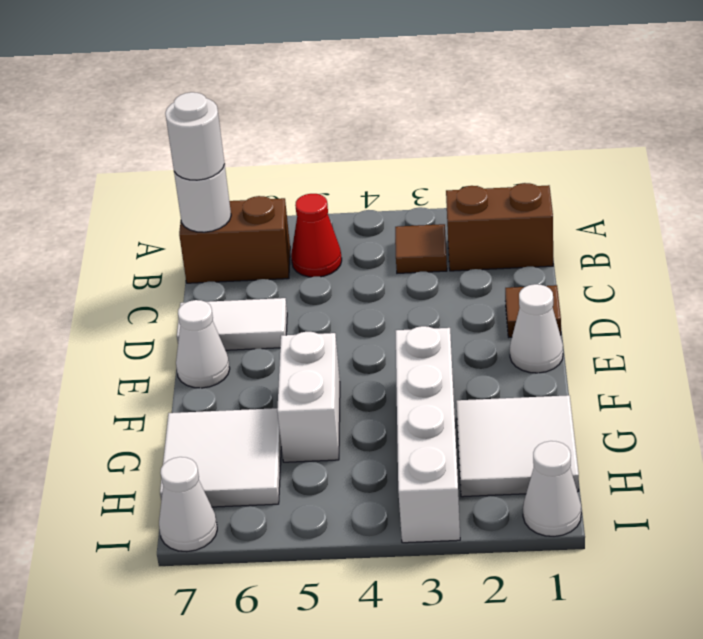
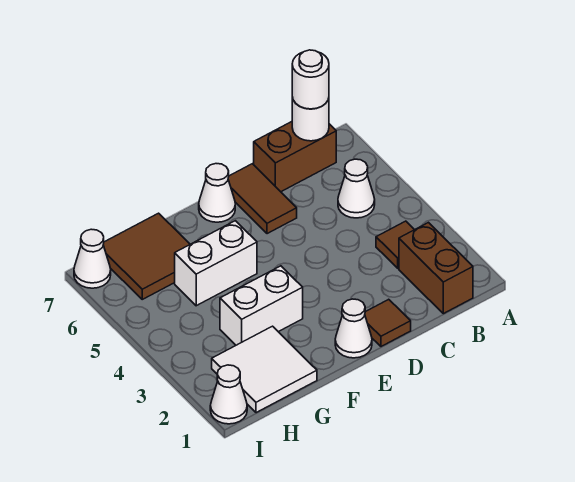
red cone B5 level 1 -> white cone B5 level 1
brown brick B6:B7 level 1 -> brown brick B7:C7 level 1
white tile D6:D7 level 1 -> brown tile D6:D7 level 1
white brick F3:I3 level 1 -> white brick F3:G3 level 1
white tile G6:H7 level 1 -> brown tile G6:H7 level 1

